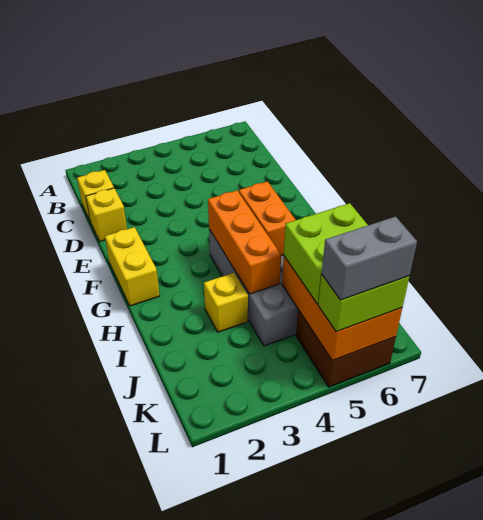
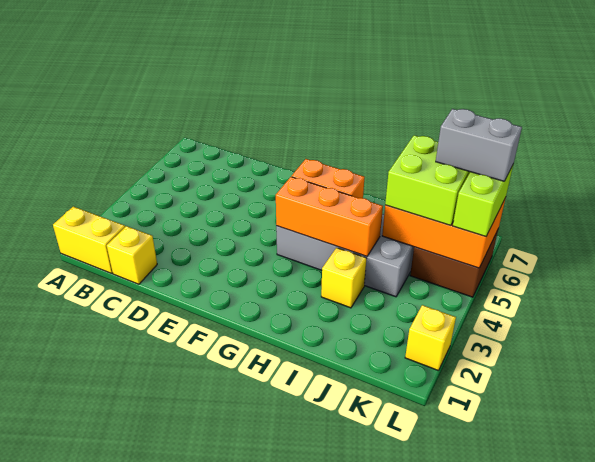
yellow brick D1 level 1 -> yellow brick L2 level 1
yellow brick F1:G1 level 1 -> yellow brick A1:B1 level 1
grey brick L5:L6 level 4 -> grey brick K6:L6 level 4

